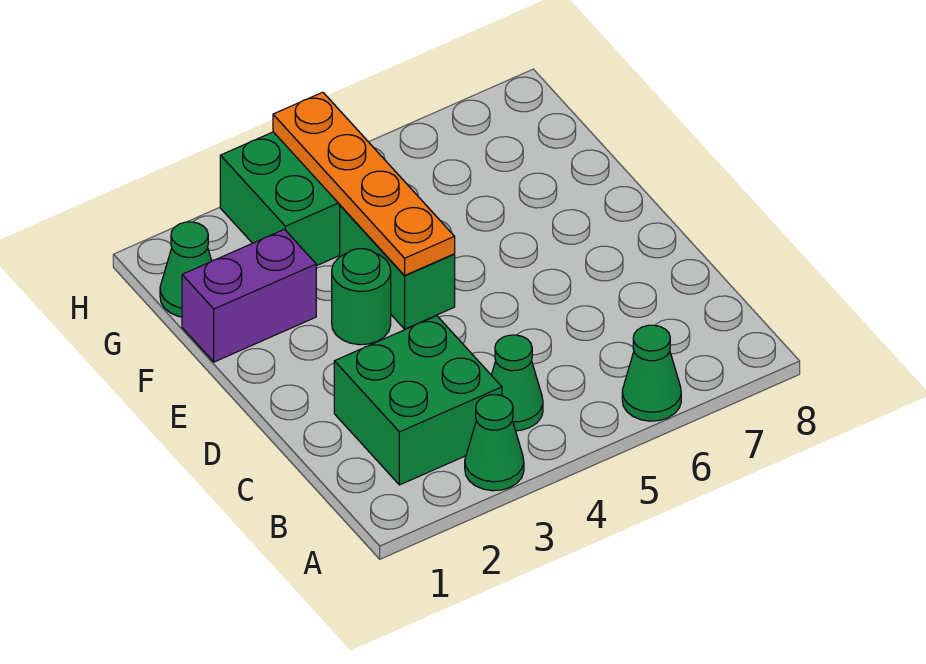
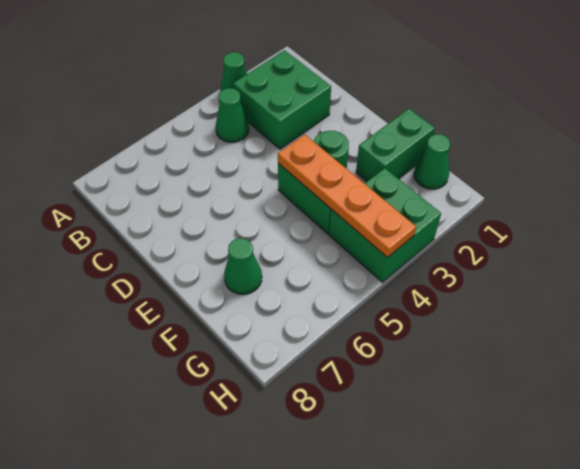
green cone A6 level 1 -> green cone F7 level 1
purple brick F1:F2 level 1 -> green brick F1:F2 level 1

